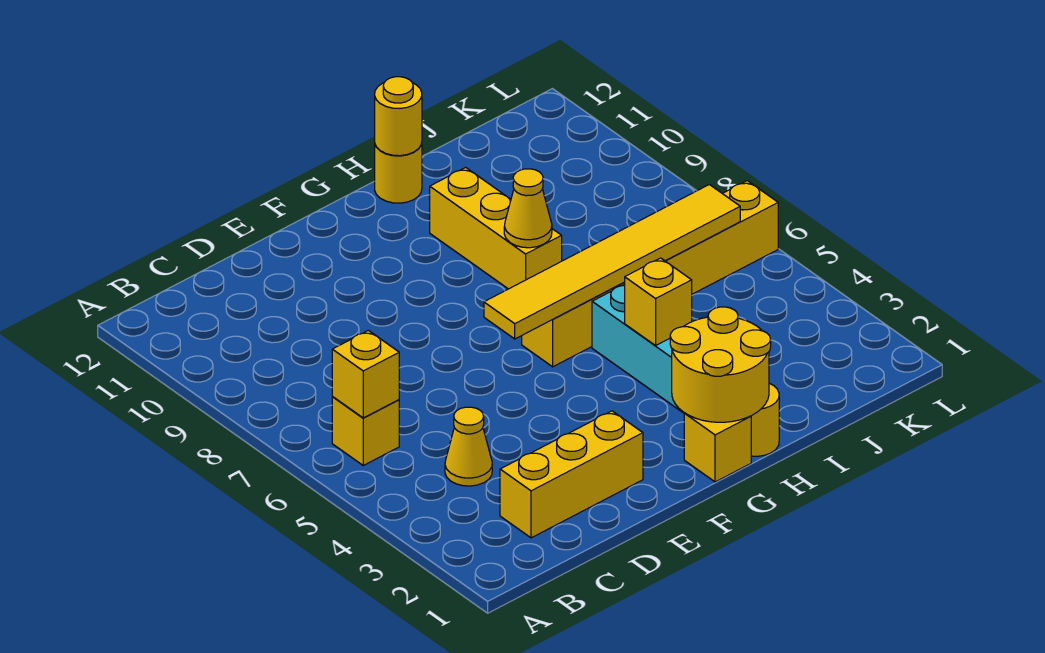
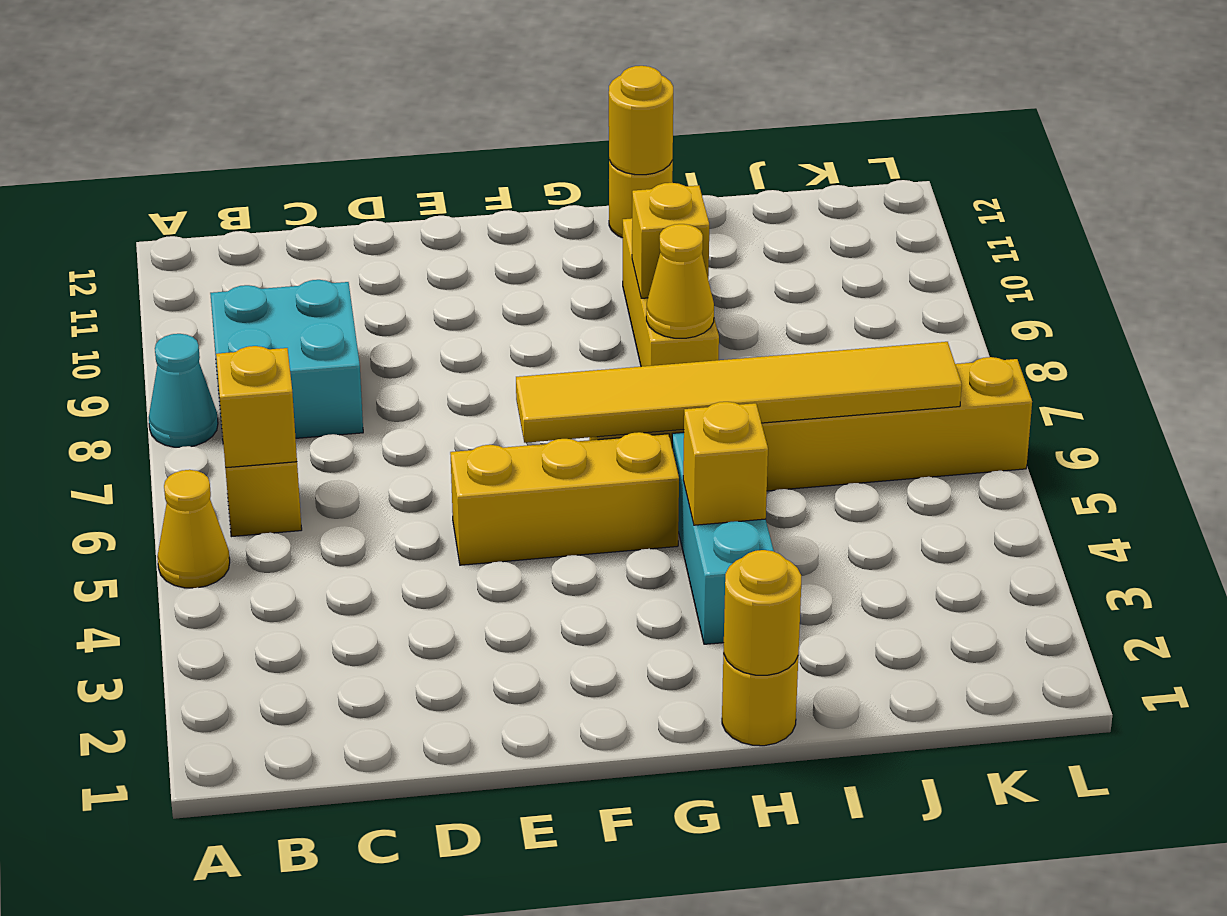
none -> cyan cone A8 level 1
none -> cyan brick B8:C9 level 1
yellow brick C2:E2 level 1 -> yellow brick E5:G5 level 1
yellow cone C4 level 1 -> yellow cone A5 level 1
yellow brick G1 level 1 -> yellow brick H9 level 2
yellow round brick G1:H2 level 2 -> yellow round brick H1 level 2

